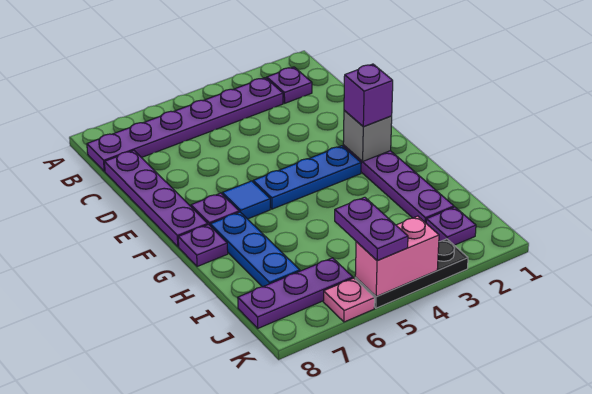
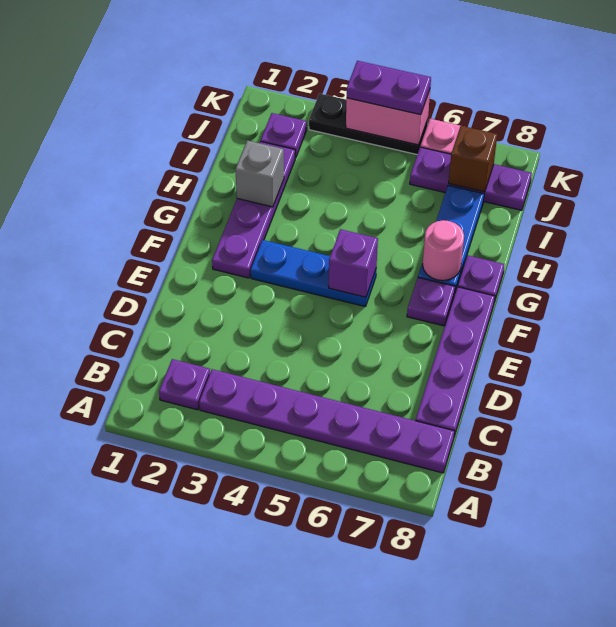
grey brick F2 level 2 -> grey brick H2 level 2
purple brick F2 level 3 -> purple brick F5 level 2
blue tile F6 level 1 -> none
none -> pink round brick G7 level 2
purple plate J5:K5 level 3 -> purple plate K4:K5 level 3
none -> brown brick J7 level 2

